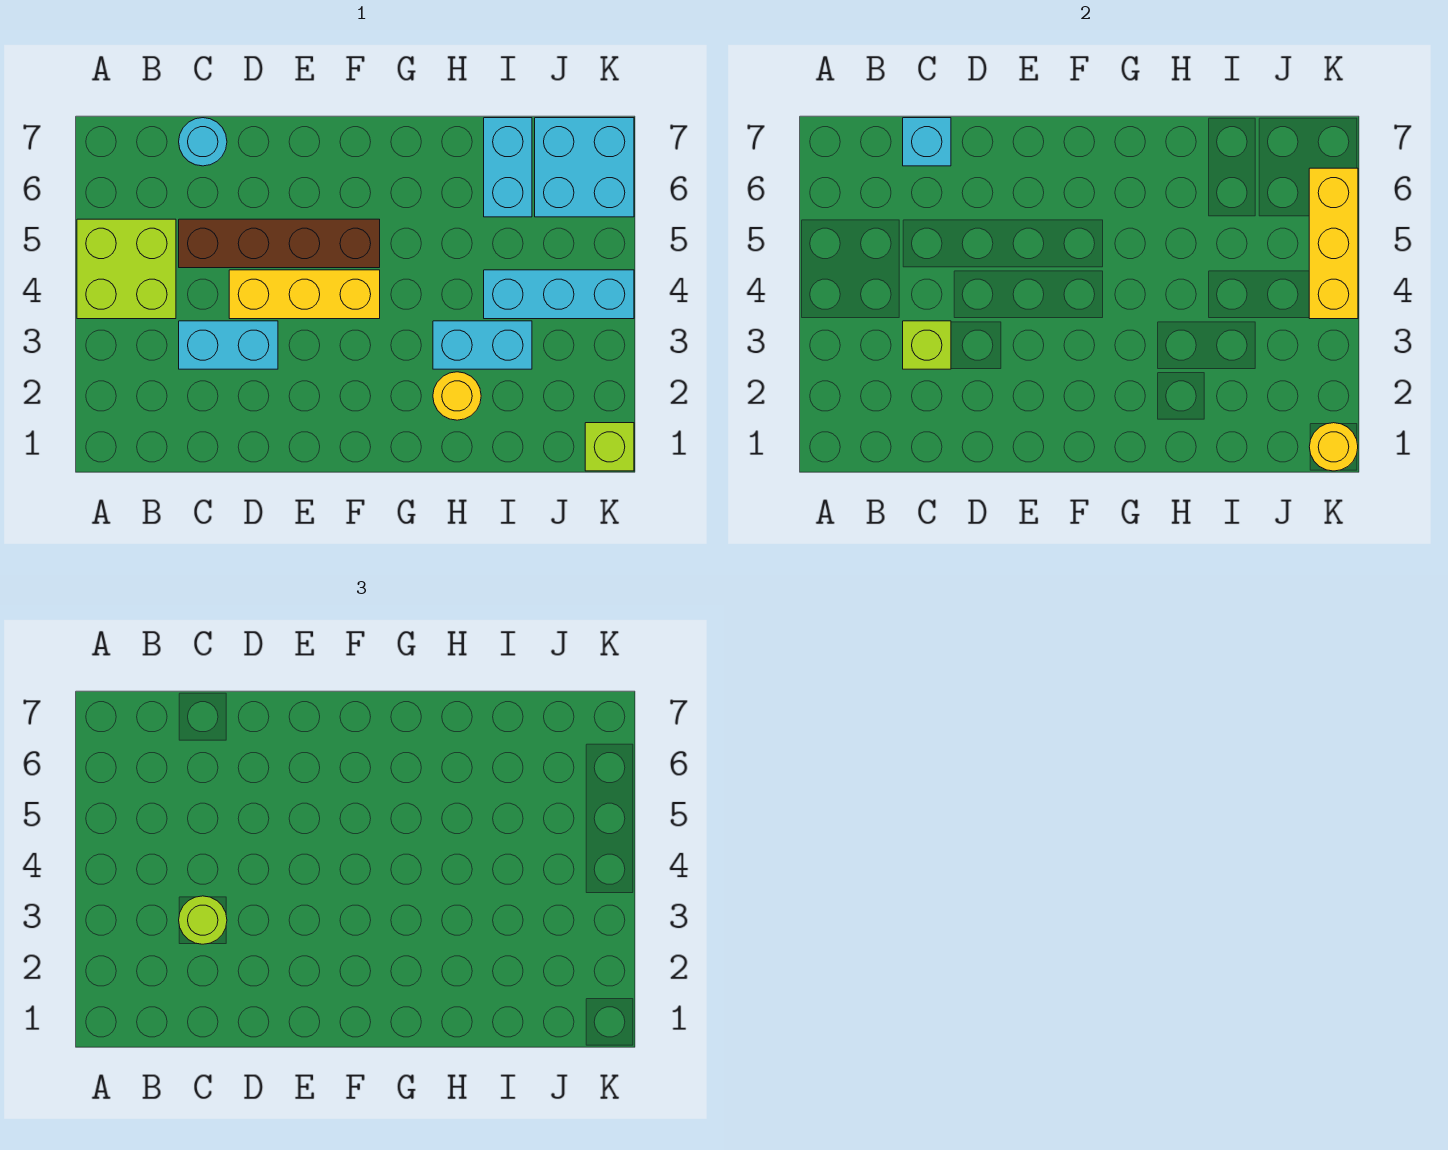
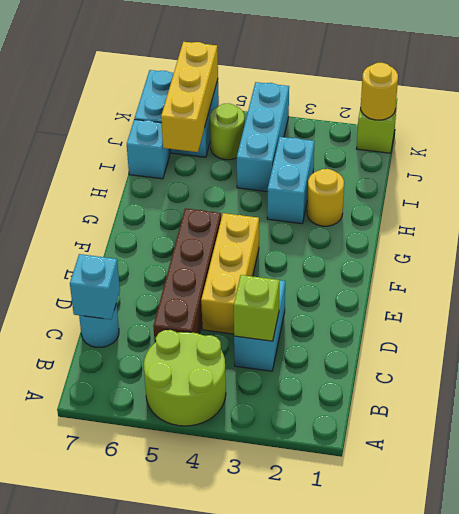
lime brick A4:B5 level 1 -> lime round brick A4:B5 level 1
lime round brick C3 level 3 -> lime round brick J5 level 1
cyan brick I6:I7 level 1 -> cyan brick I7 level 1
yellow brick K4:K6 level 2 -> yellow brick I6:K6 level 2

